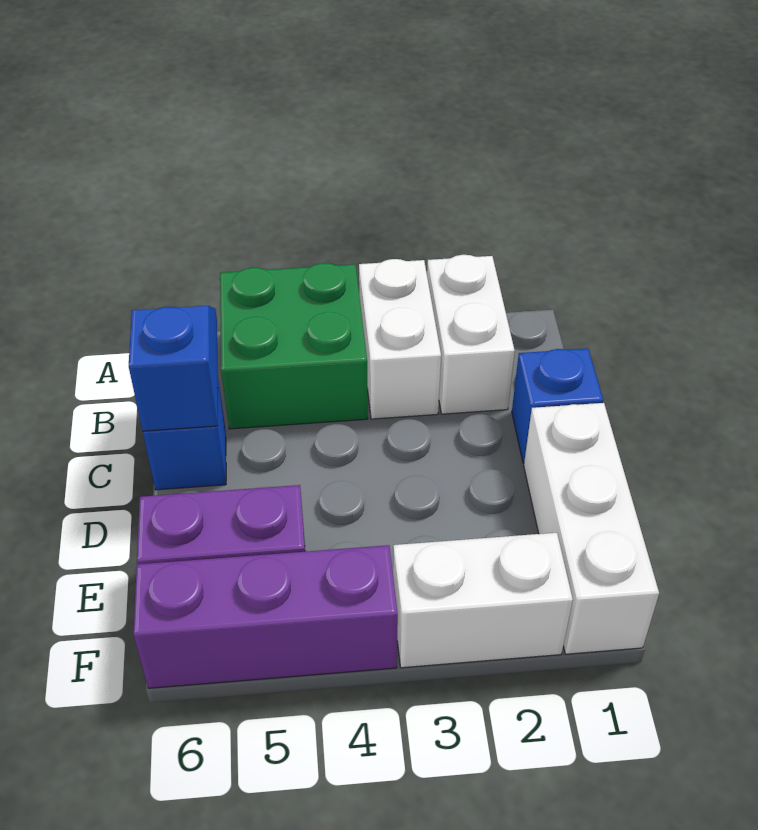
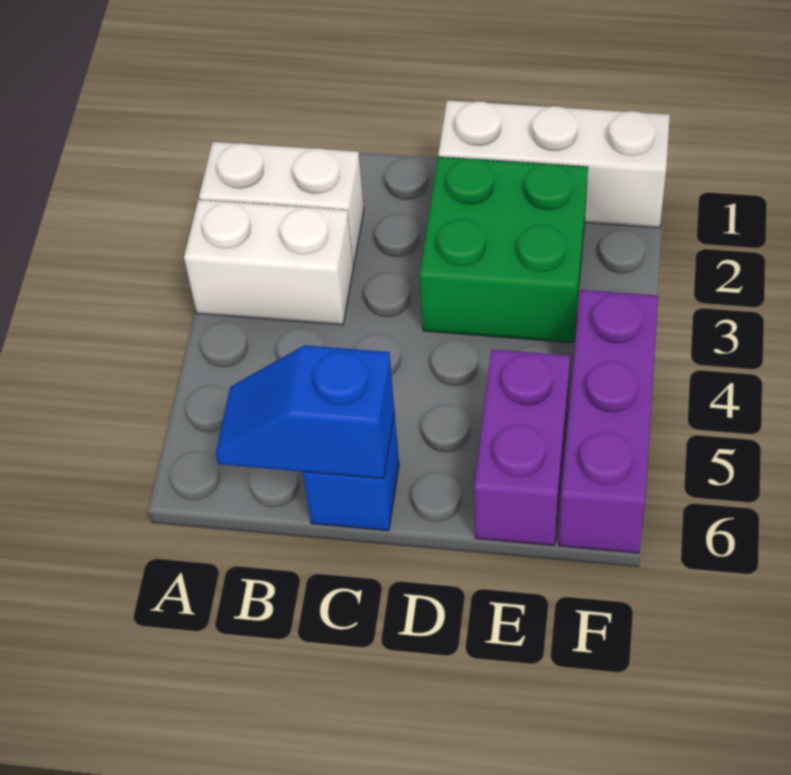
green brick A4:B5 level 1 -> green brick D2:E3 level 1
blue brick C1 level 1 -> none
white brick F2:F3 level 1 -> none

